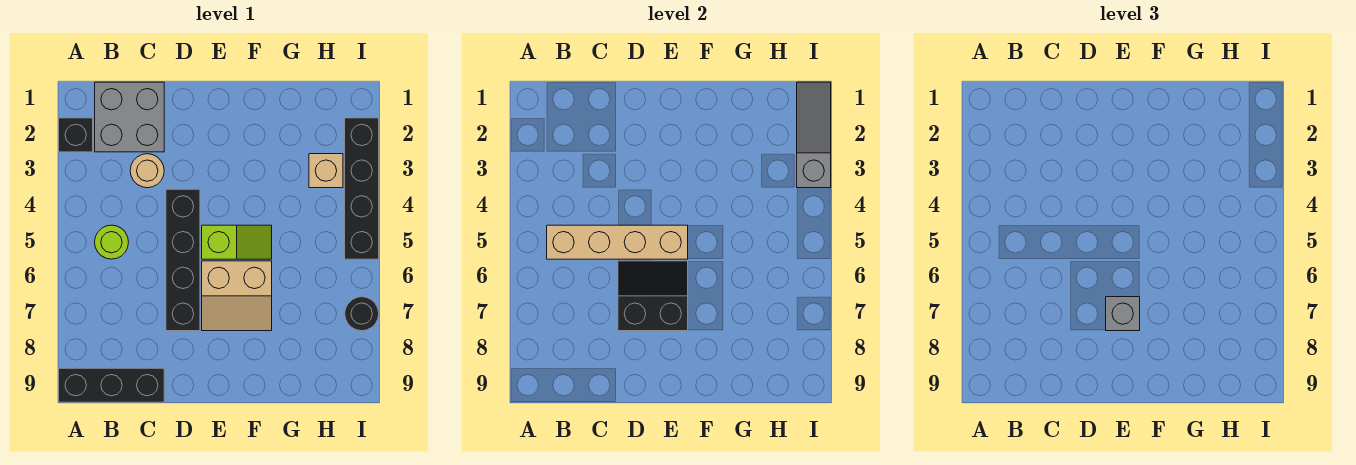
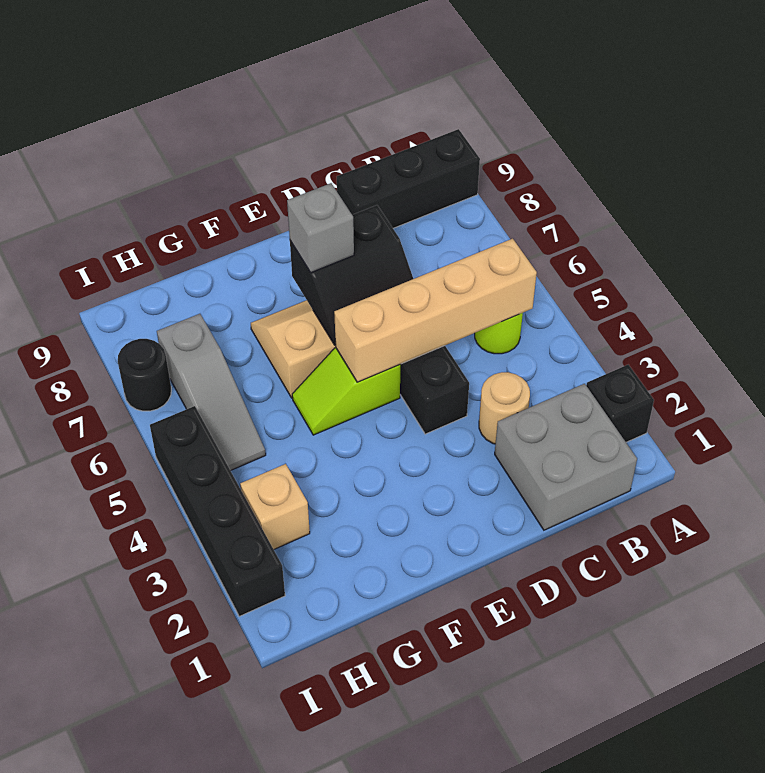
grey slope I1:I3 level 2 top 3 -> grey slope H5:H7 level 1 top 7

